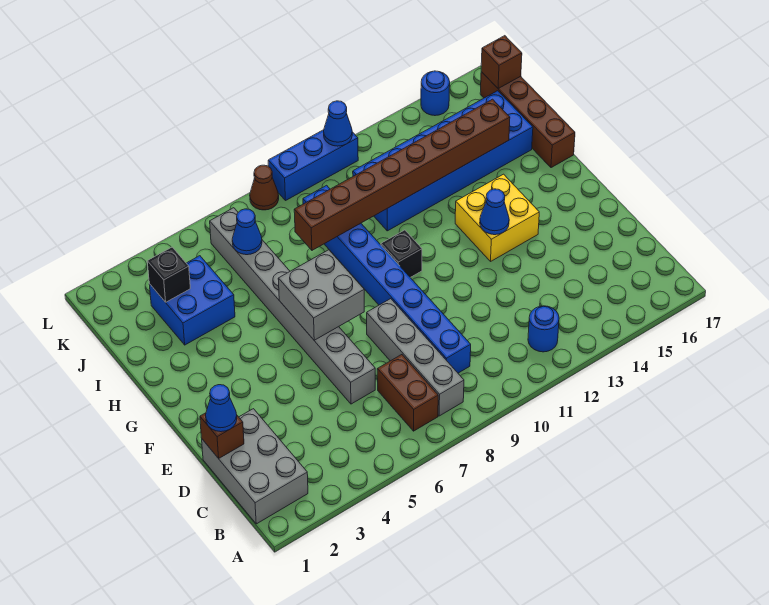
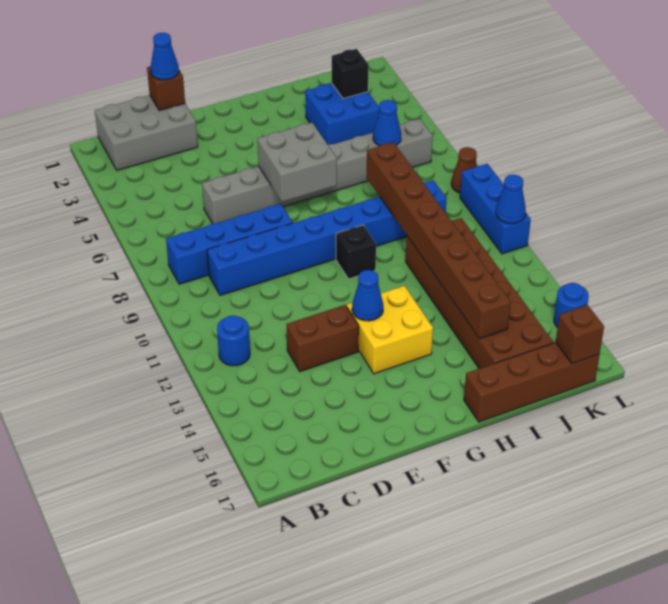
brown brick B7:C7 level 1 -> brown brick D13:E13 level 1
grey brick B8:E8 level 1 -> blue brick B8:E8 level 1
blue brick I11:J16 level 1 -> brown brick I11:J16 level 1

